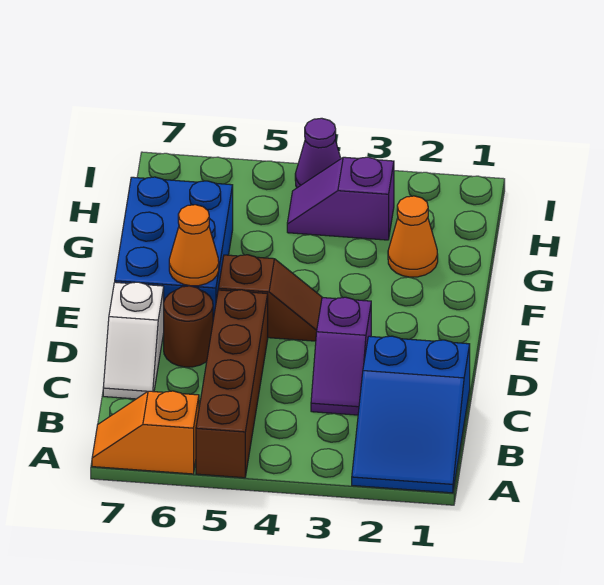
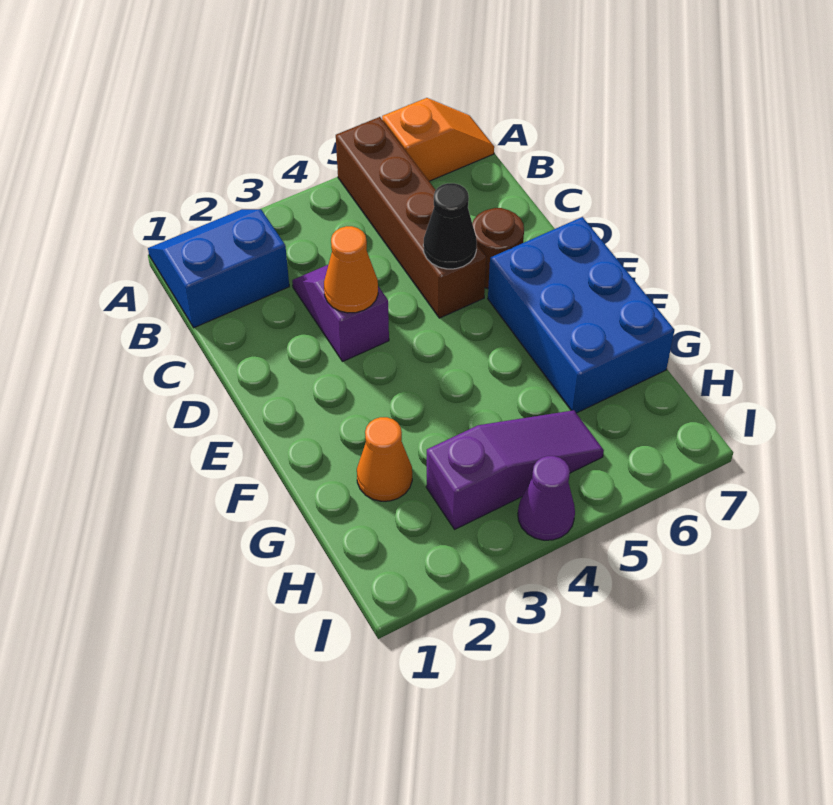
blue slope A1:C2 level 1 top C -> blue slope A1:B2 level 1 top B
white slope C7:D7 level 1 top D -> none
none -> black cone D5 level 2
brown slope E4:E5 level 1 top 5 -> none
orange cone E6 level 2 -> orange cone D3 level 2
purple slope H3:H4 level 1 top 3 -> purple slope H3:H5 level 1 top 3

